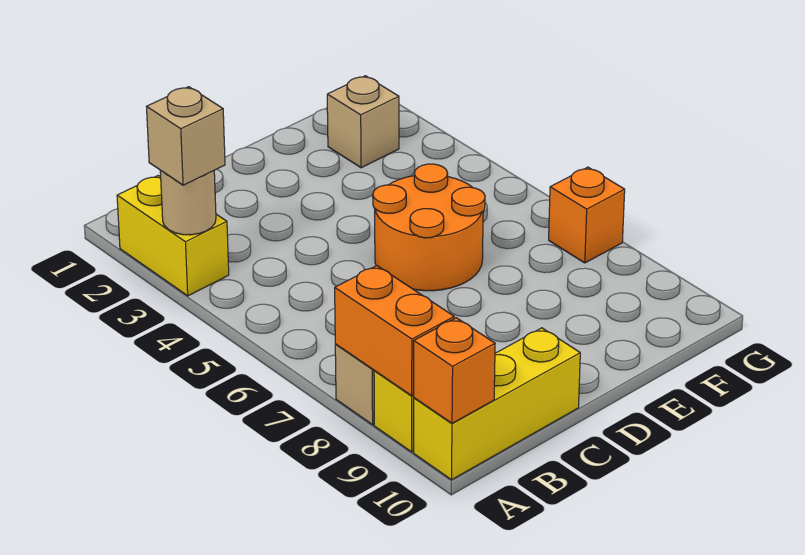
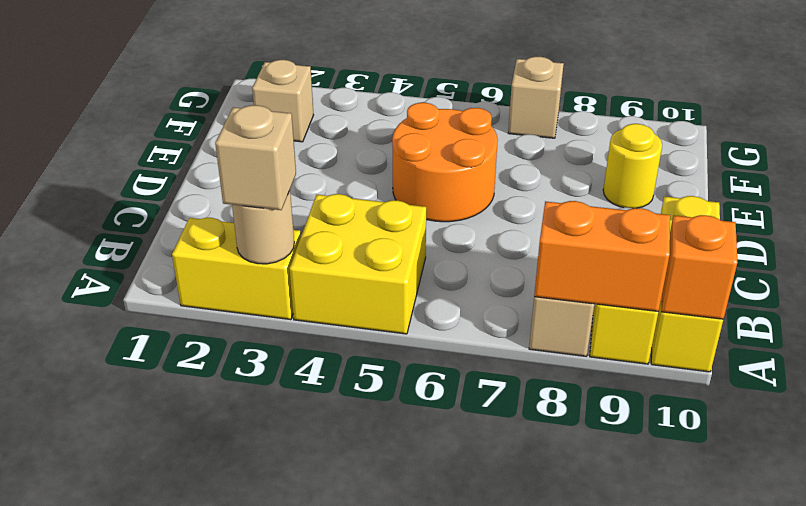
none -> yellow brick A4:B5 level 1
none -> yellow round brick E9 level 1
orange brick G7 level 1 -> tan brick G7 level 1

